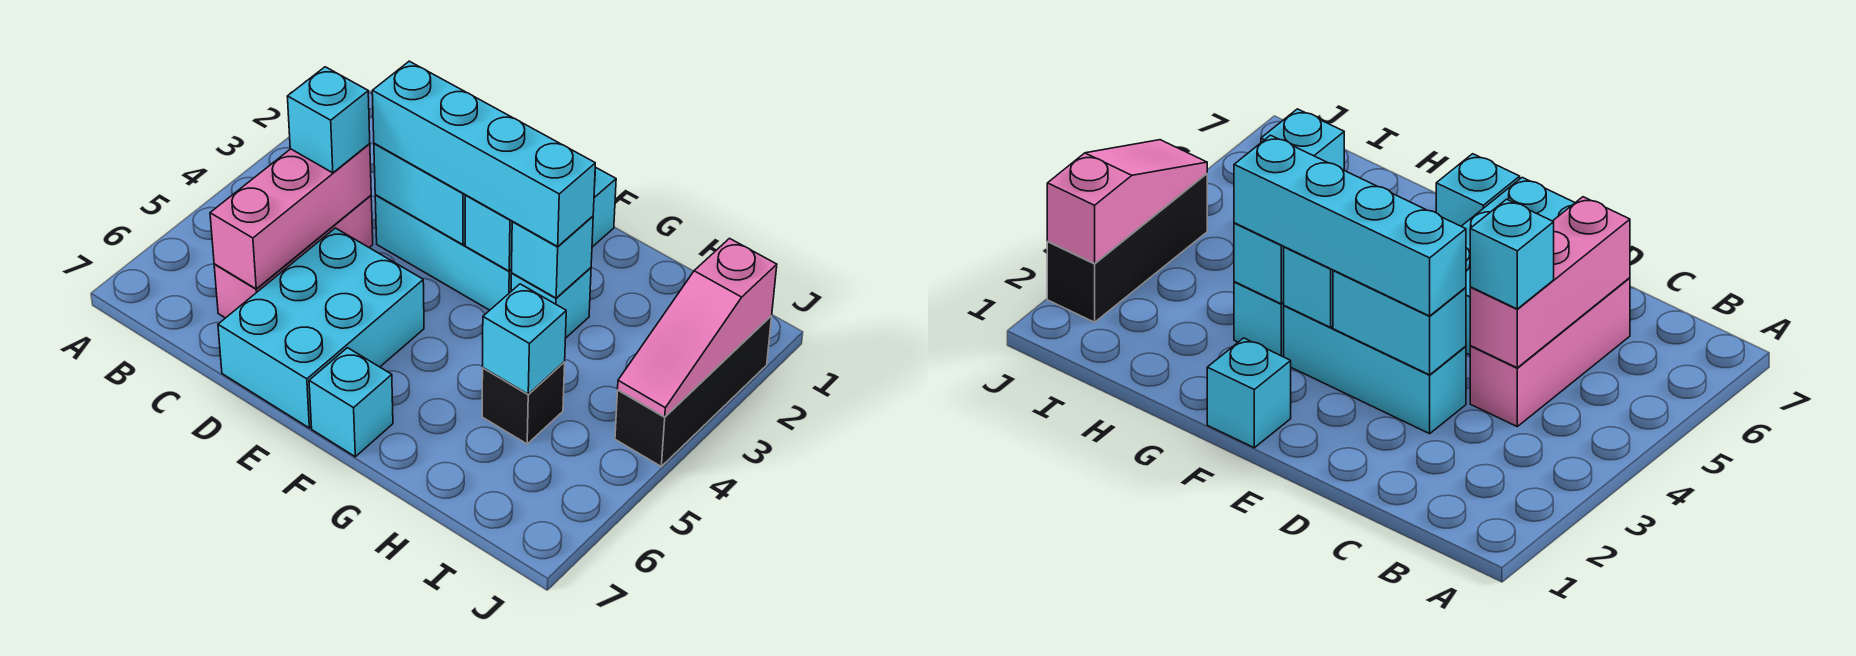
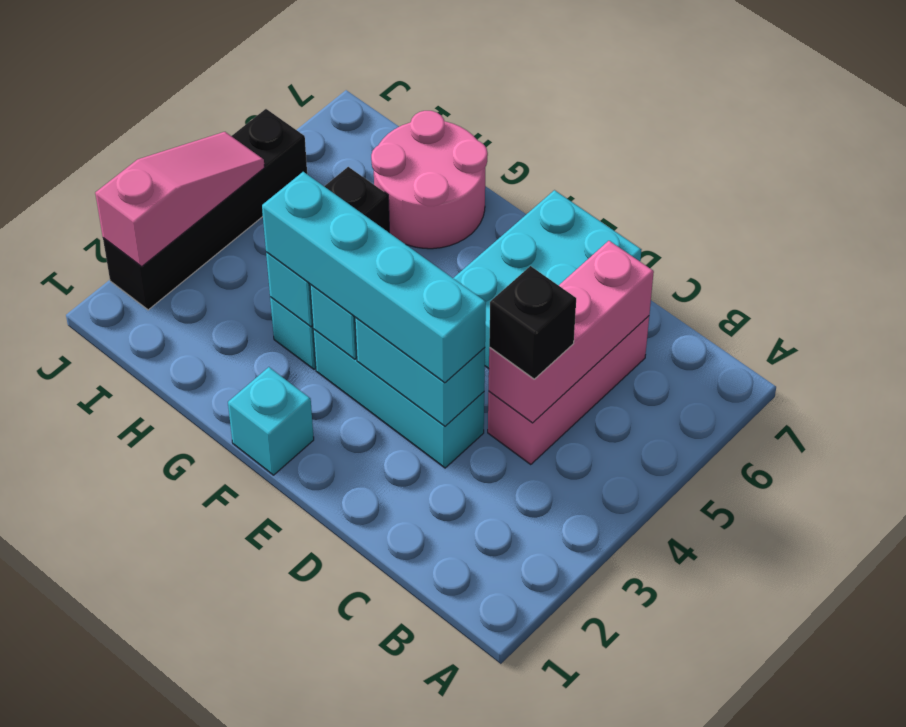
cyan brick C4 level 3 -> black brick C4 level 3
cyan brick F7 level 1 -> none
none -> pink round brick G6:H7 level 1
cyan brick H5 level 2 -> none
black brick J2:J4 level 1 -> black brick J2:J5 level 1

